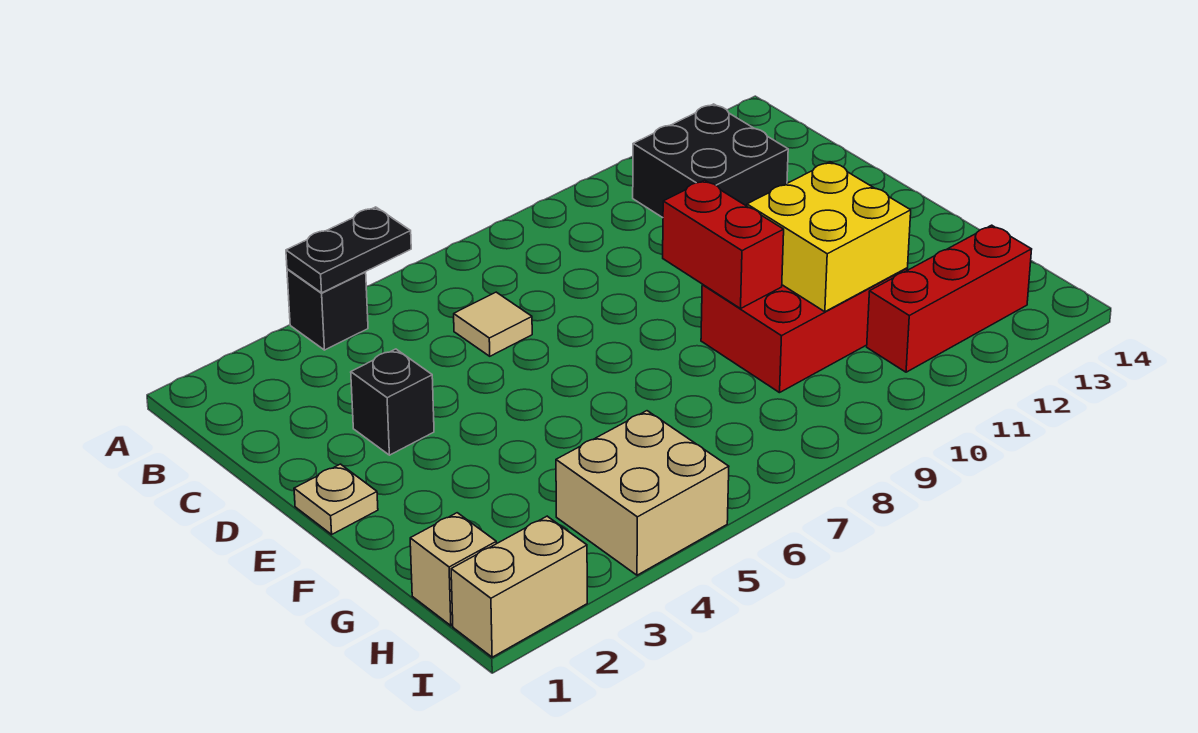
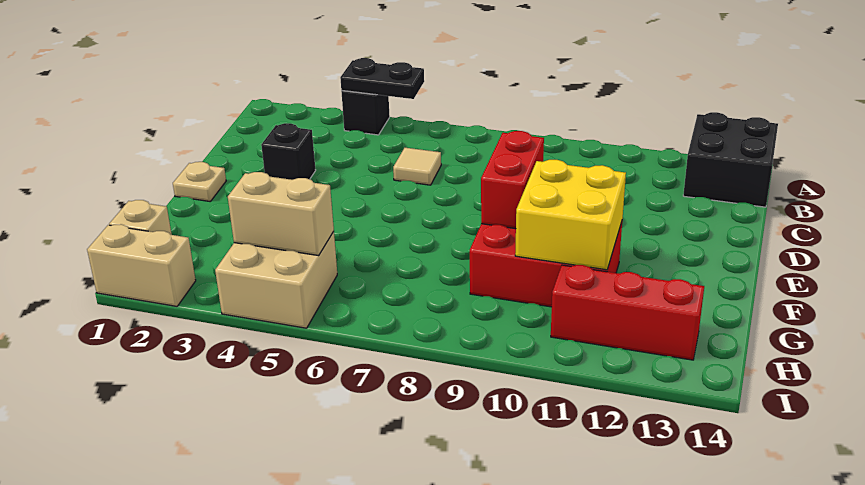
black brick B11:C12 level 1 -> black brick A13:B14 level 1
none -> tan brick H4:H5 level 2

